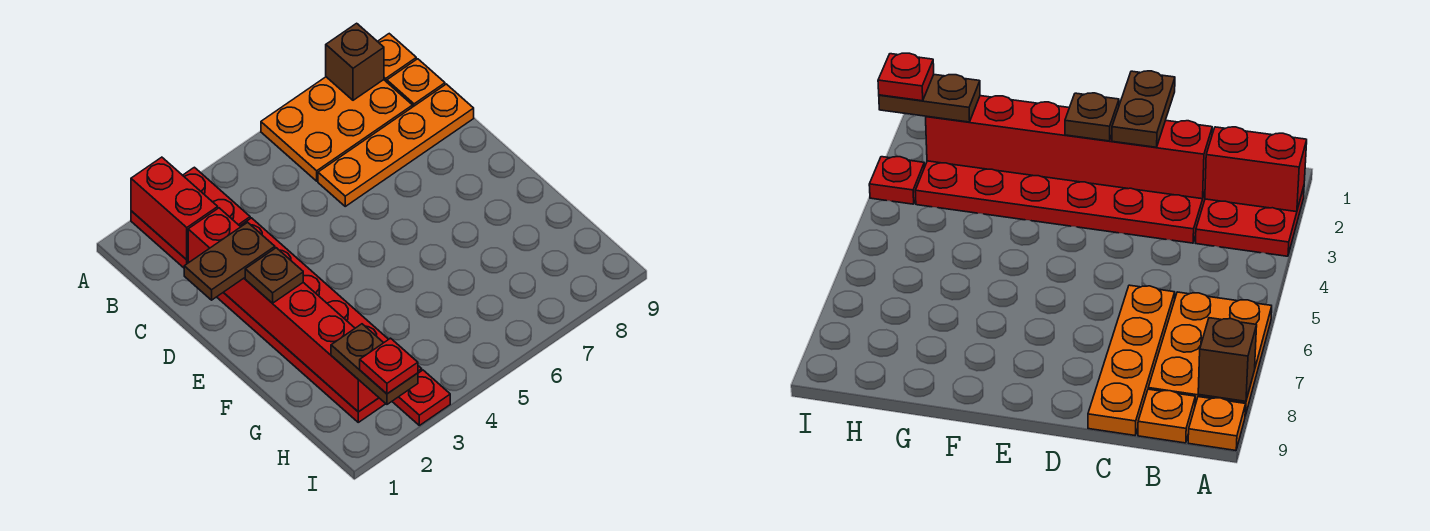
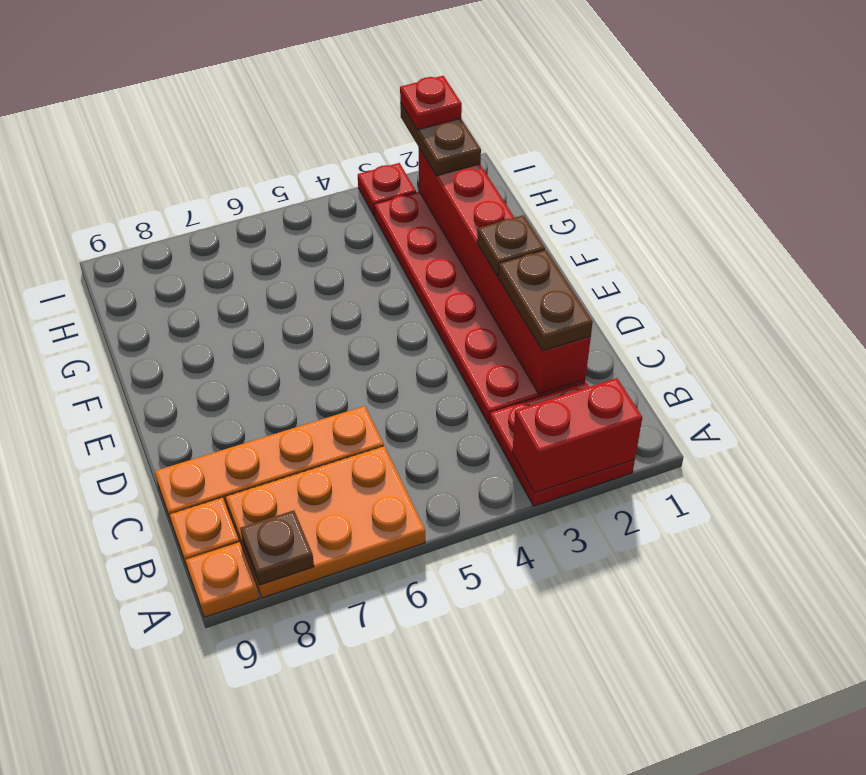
red brick A2:B2 level 2 -> red brick A2:A3 level 2
brown brick A8 level 2 -> brown plate A8 level 2
brown plate D1:D2 level 3 -> brown plate C2:D2 level 3

